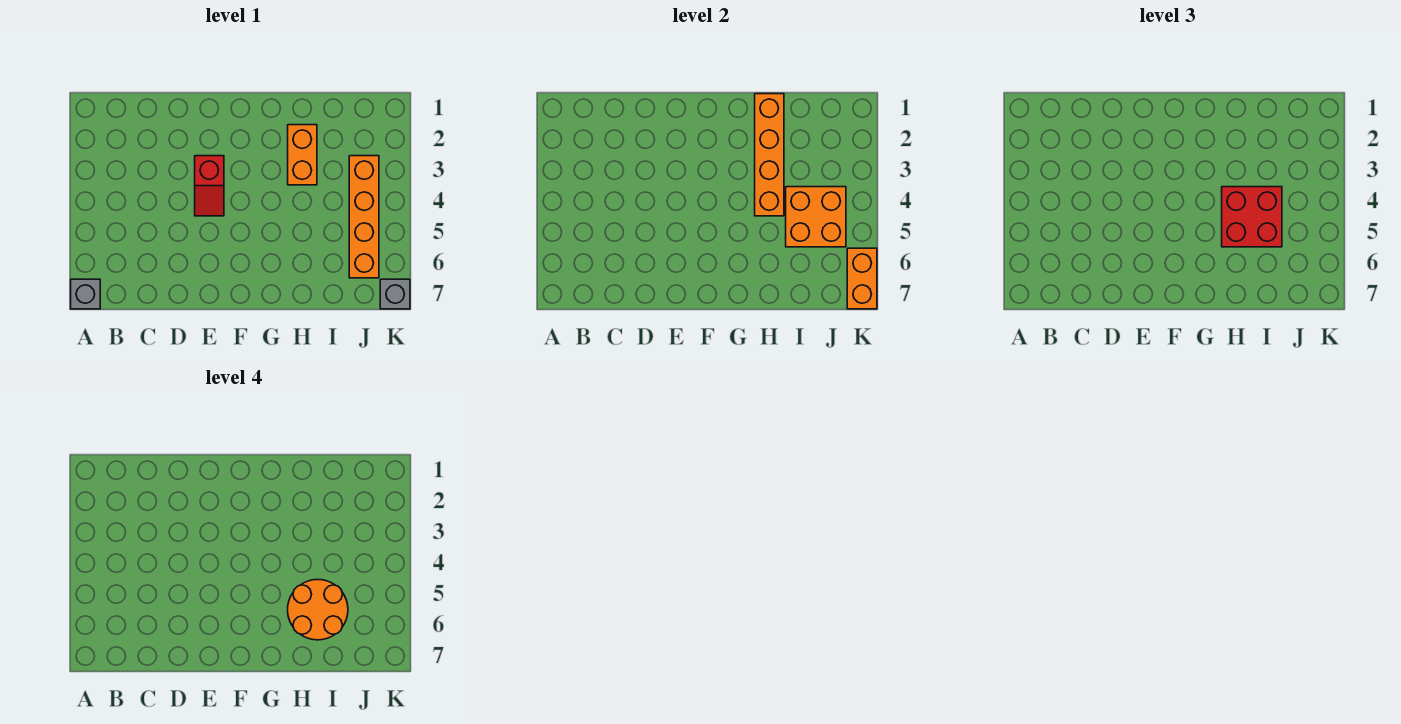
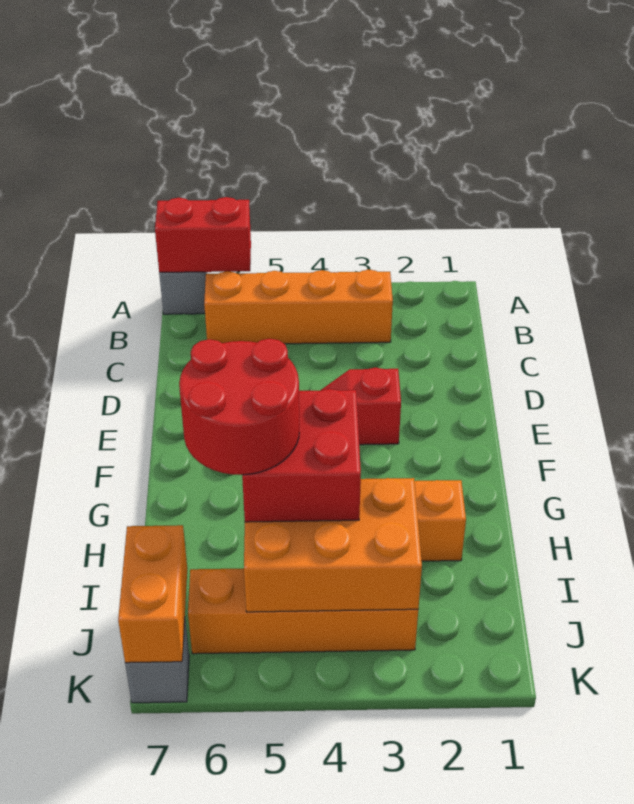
none -> red brick A6:A7 level 2
orange brick H1:H4 level 2 -> orange brick B3:B6 level 1
orange round brick H5:I6 level 4 -> red round brick H5:I6 level 4
orange brick I4:J5 level 2 -> orange brick I3:J5 level 2
orange brick K6:K7 level 2 -> orange brick J7:K7 level 2

